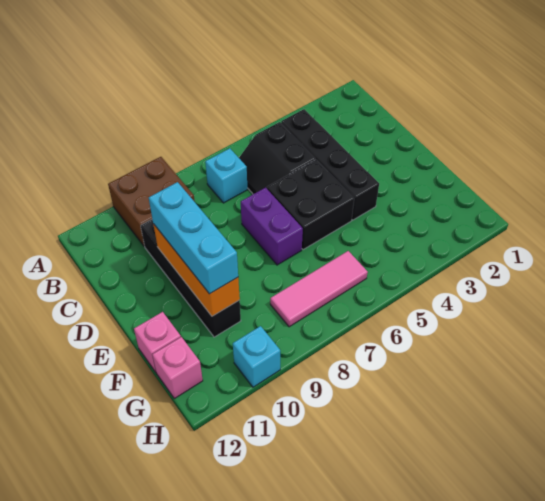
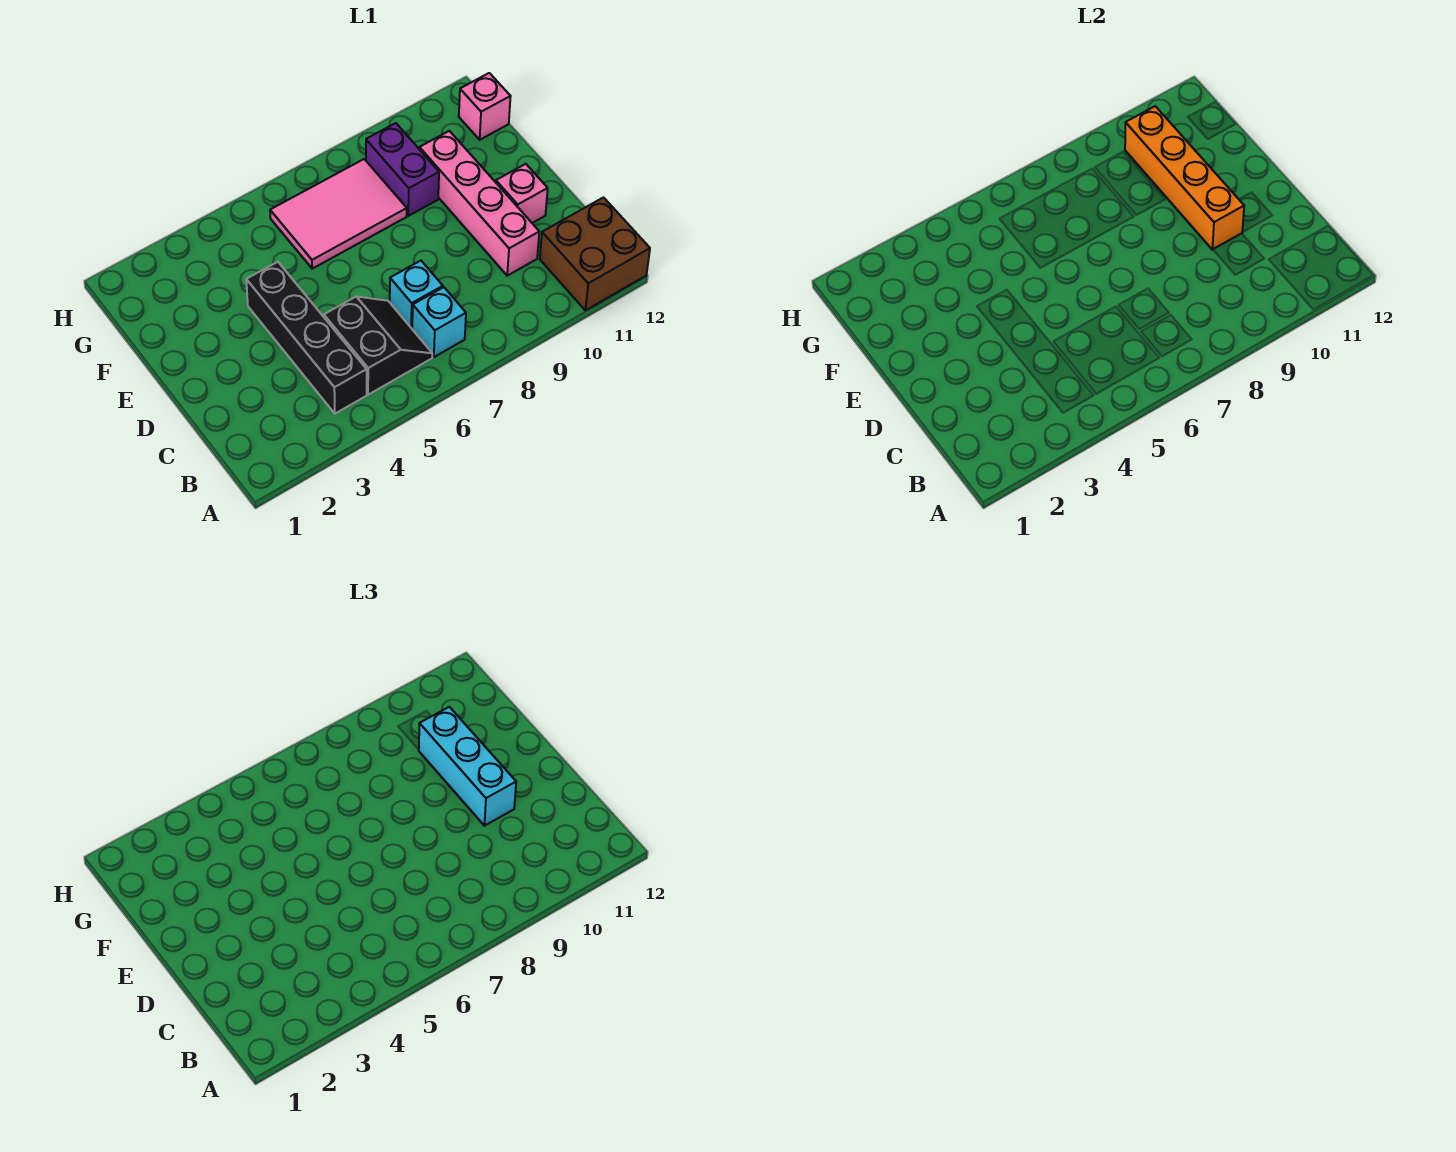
brown brick A9:B10 level 1 -> brown brick A11:B12 level 1
black brick C10:F10 level 1 -> pink brick C10:F10 level 1
black brick D5:E6 level 1 -> none
purple brick D7:E7 level 1 -> purple brick F9:G9 level 1
orange brick D10:F10 level 2 -> orange brick D10:G10 level 2
pink brick F12 level 1 -> pink brick D11 level 1
pink tile G6:G8 level 1 -> pink tile F6:G8 level 1
cyan brick H10 level 1 -> cyan brick C7 level 1

